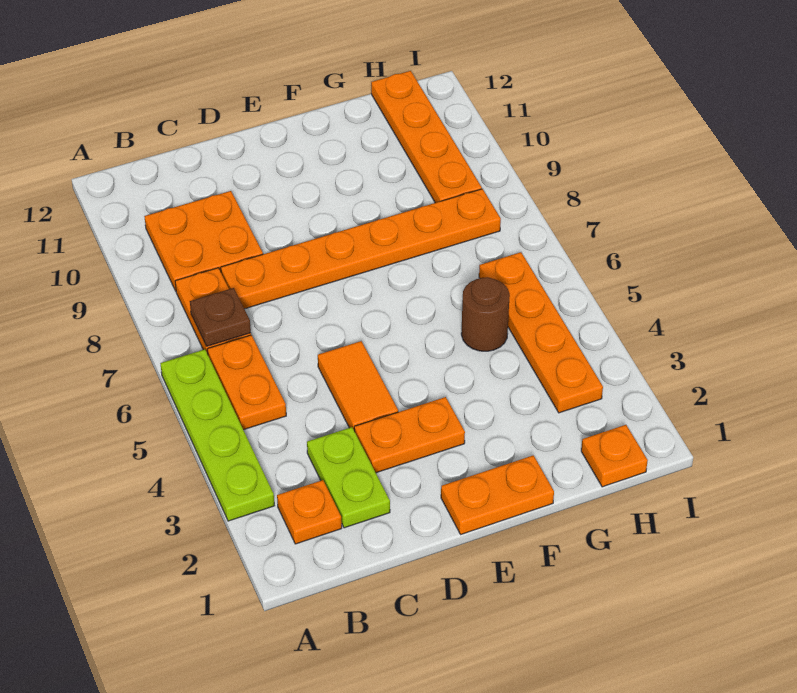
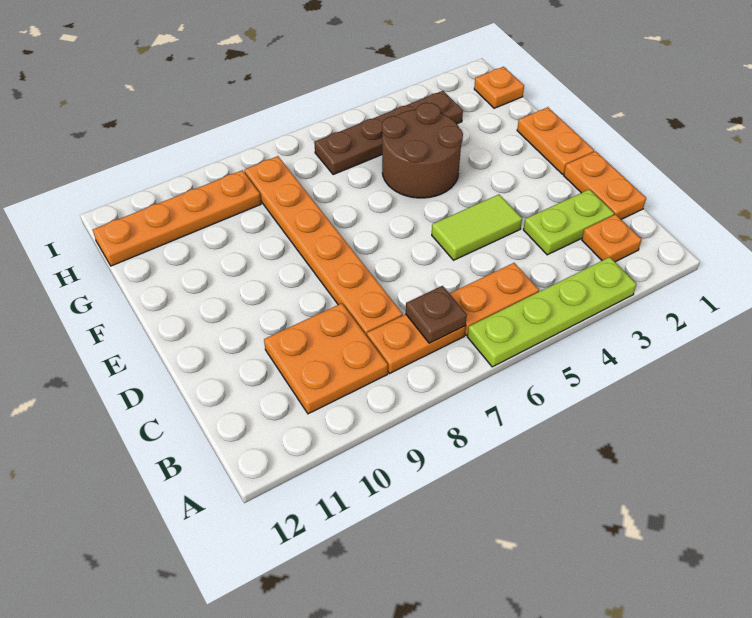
orange plate D3:E3 level 1 -> orange plate C1:D1 level 1
orange tile D4:D5 level 1 -> lime tile D4:D5 level 1
brown round brick G5 level 1 -> brown round brick F4:G5 level 1
orange plate H3:H6 level 1 -> brown plate H3:H6 level 1

